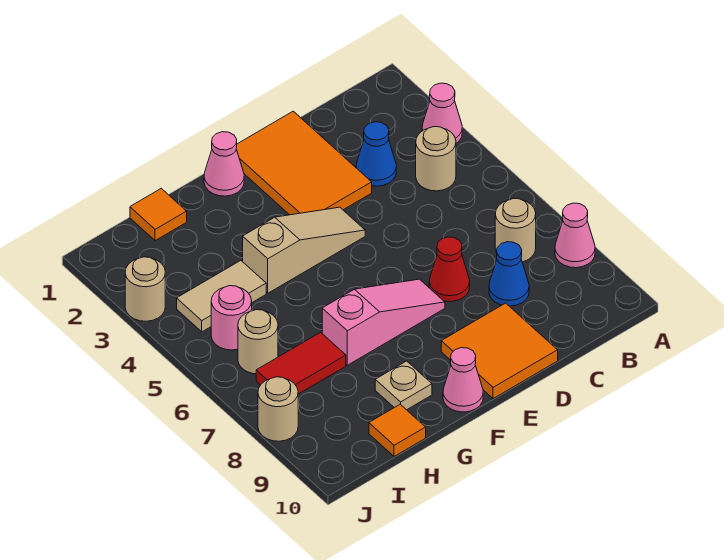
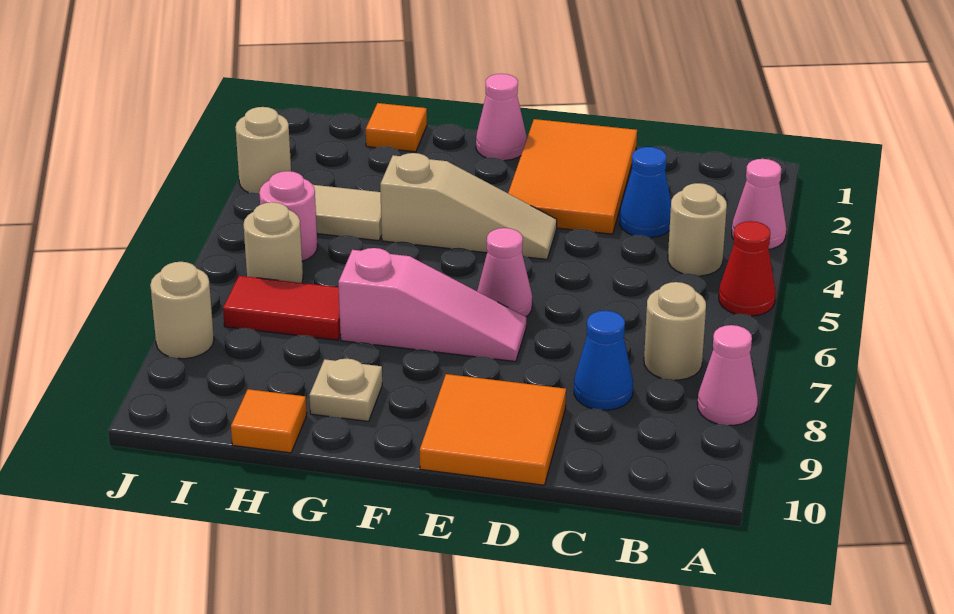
red cone D7 level 1 -> red cone A5 level 1
pink cone F10 level 1 -> pink cone E6 level 1

